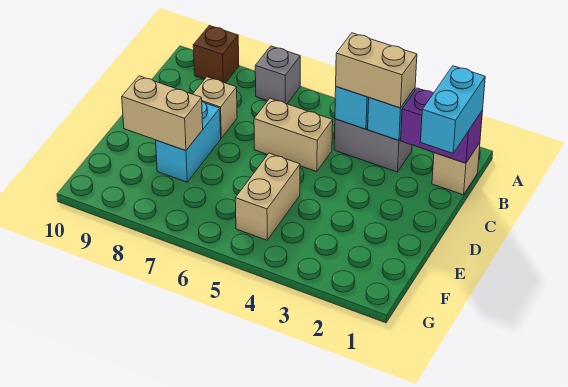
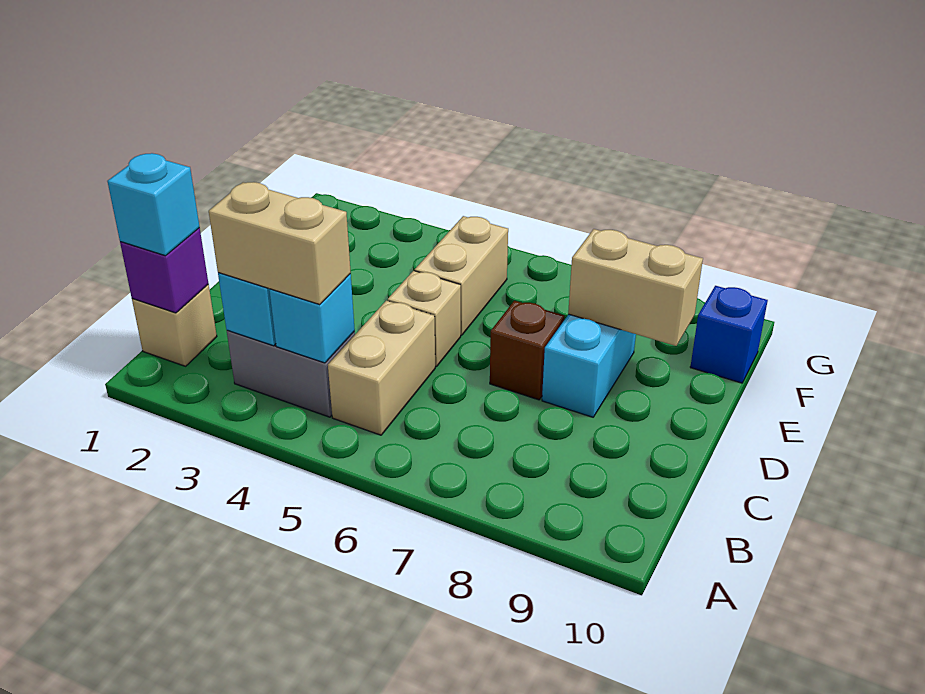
grey brick A7 level 1 -> none
brown brick A9 level 1 -> brown brick D7 level 1
purple brick B1:B2 level 2 -> purple brick B1 level 2
cyan brick B1:C1 level 3 -> cyan brick B1 level 3
tan brick C5:C6 level 1 -> tan brick B5:C5 level 1
tan brick C8 level 1 -> tan brick D5 level 1
none -> blue brick F10 level 1

